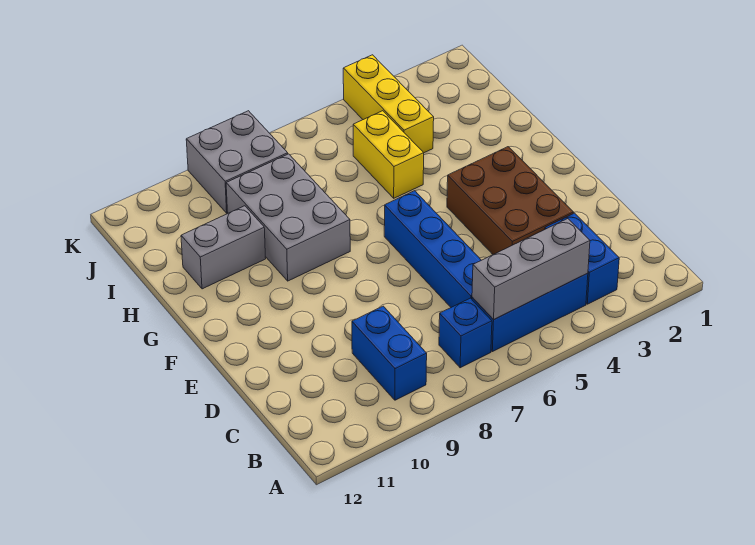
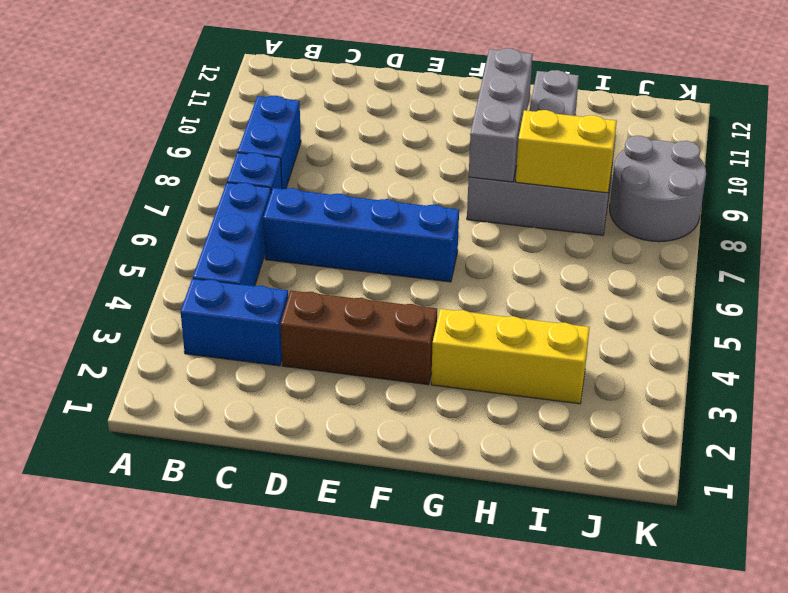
grey brick B4:B6 level 2 -> grey brick G8:G10 level 2
blue brick B9:C9 level 1 -> blue brick B8:B9 level 1
brown brick D3:F4 level 1 -> brown brick D3:F3 level 1
yellow brick H5:I5 level 1 -> yellow brick H8:I8 level 2
yellow brick I4:K4 level 1 -> yellow brick G3:I3 level 1
grey brick J8:K9 level 1 -> grey round brick J8:K9 level 1

